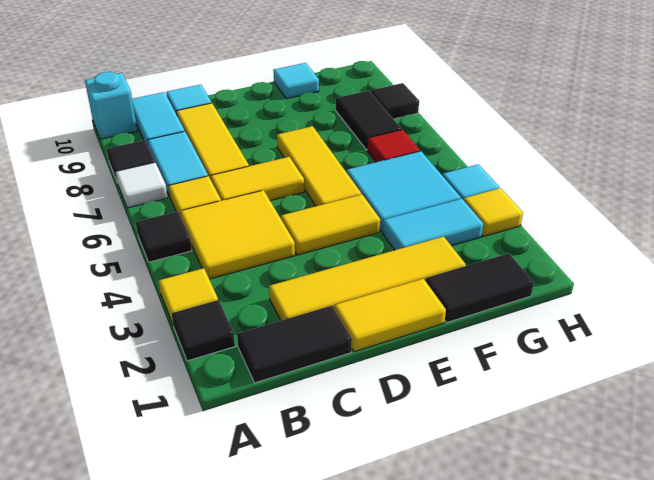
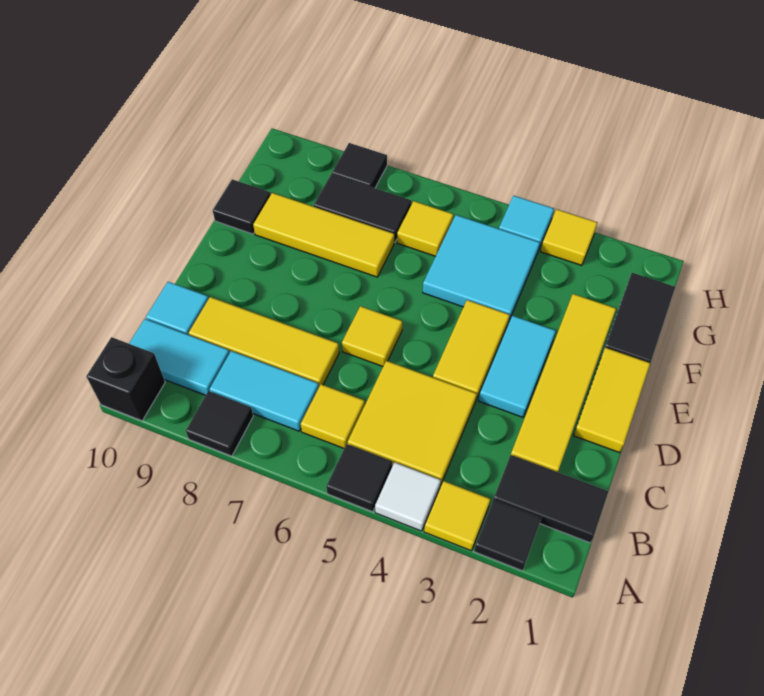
white tile A7 level 1 -> white tile A4 level 1
cyan brick A10 level 1 -> black brick A10 level 1
black tile B1:C1 level 1 -> black tile B1:B2 level 1
yellow tile C6:D6 level 1 -> yellow tile D6 level 1
yellow tile E5:E7 level 1 -> yellow tile F7:F9 level 1
cyan tile F3:G3 level 1 -> cyan tile D3:E3 level 1
cyan tile F10 level 1 -> black tile F10 level 1
red tile G6 level 1 -> yellow tile G6 level 1

